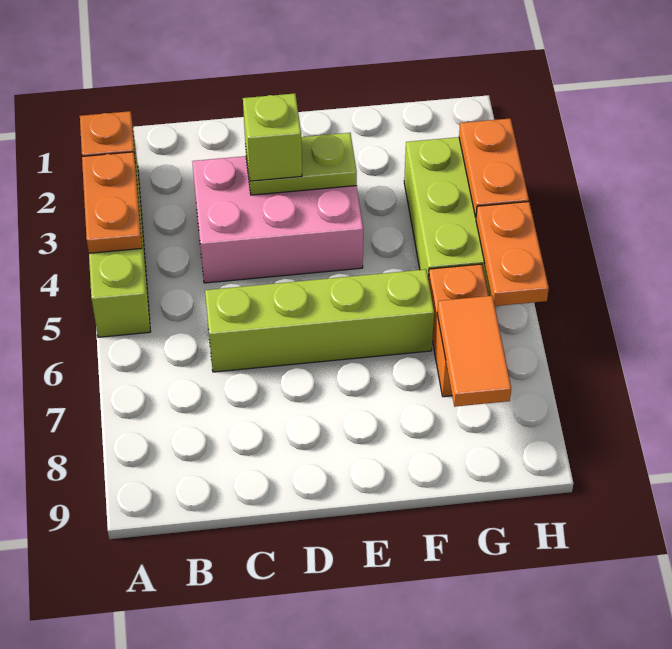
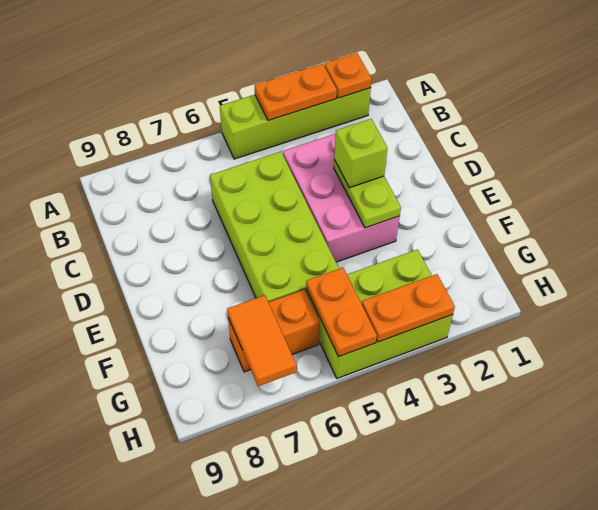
lime brick C6:F6 level 1 -> lime brick C5:F6 level 1
orange tile G7:G8 level 2 -> orange tile G7:H7 level 2
orange plate H5:H6 level 2 -> orange plate G5:H5 level 2

